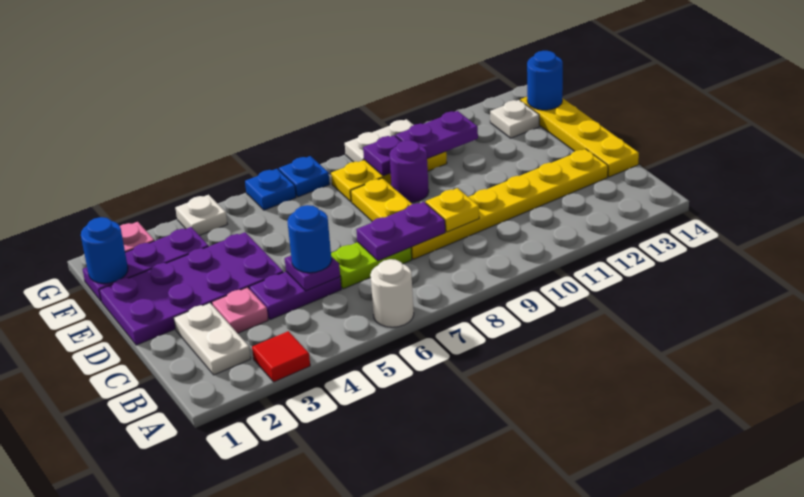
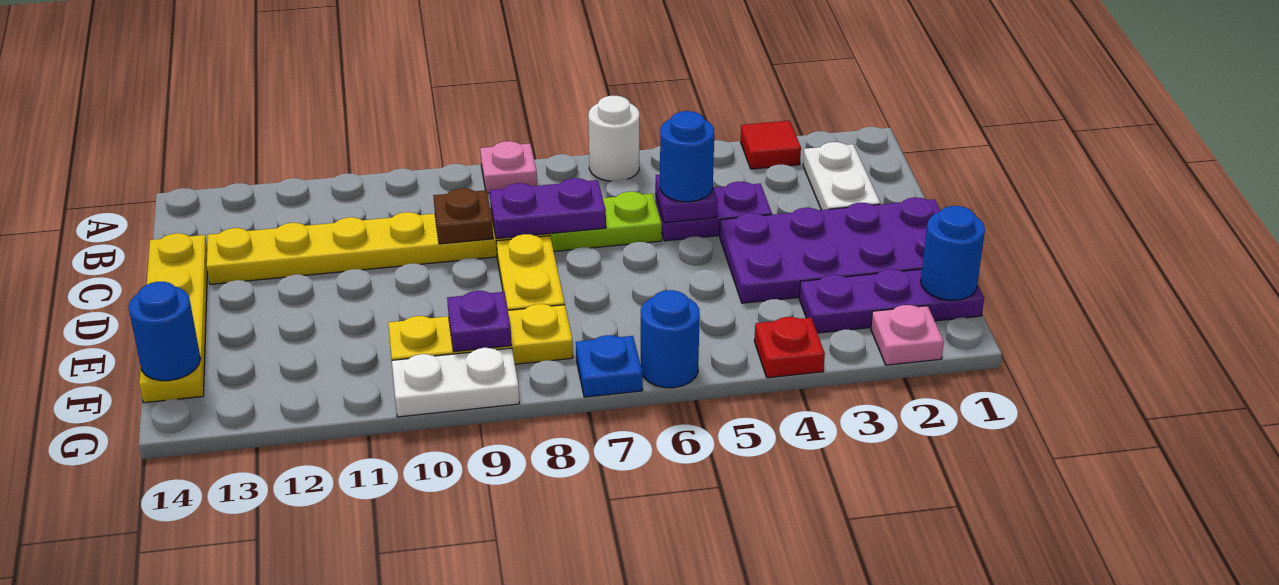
pink plate C3 level 1 -> pink plate A8 level 1
yellow plate C9 level 2 -> brown plate C9 level 2
purple round brick E9 level 1 -> none
purple plate F10:F11 level 2 -> none
white plate F13 level 1 -> none
white plate G4 level 1 -> red plate G4 level 1
blue plate G6 level 1 -> blue round brick G6 level 1

